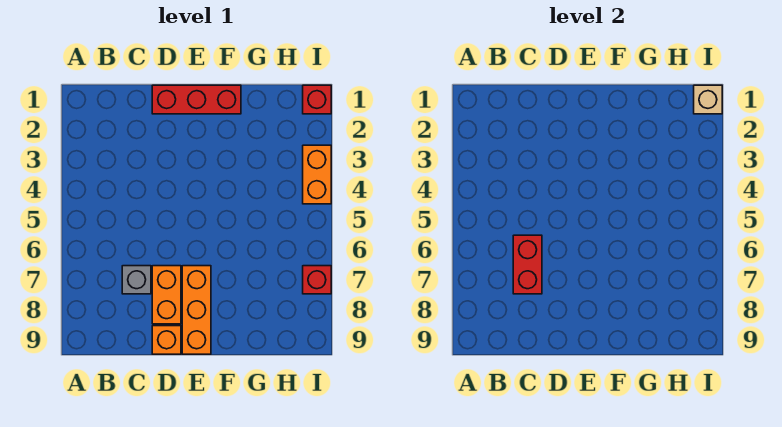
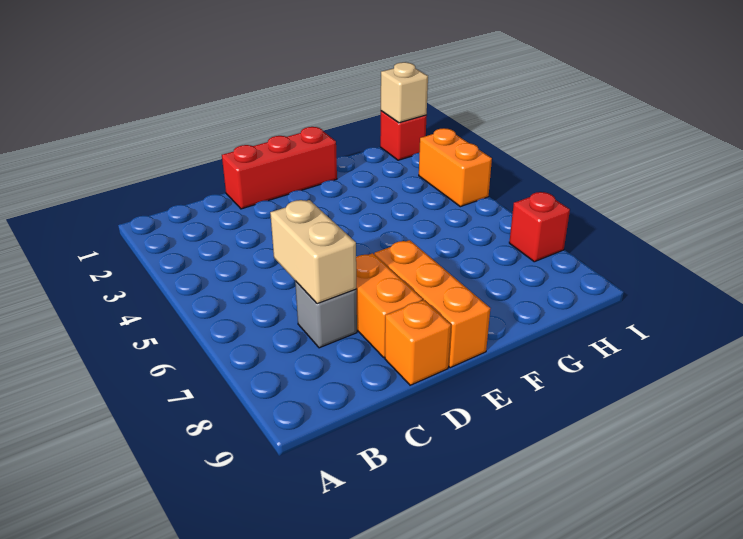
red brick C6:C7 level 2 -> tan brick C6:C7 level 2

